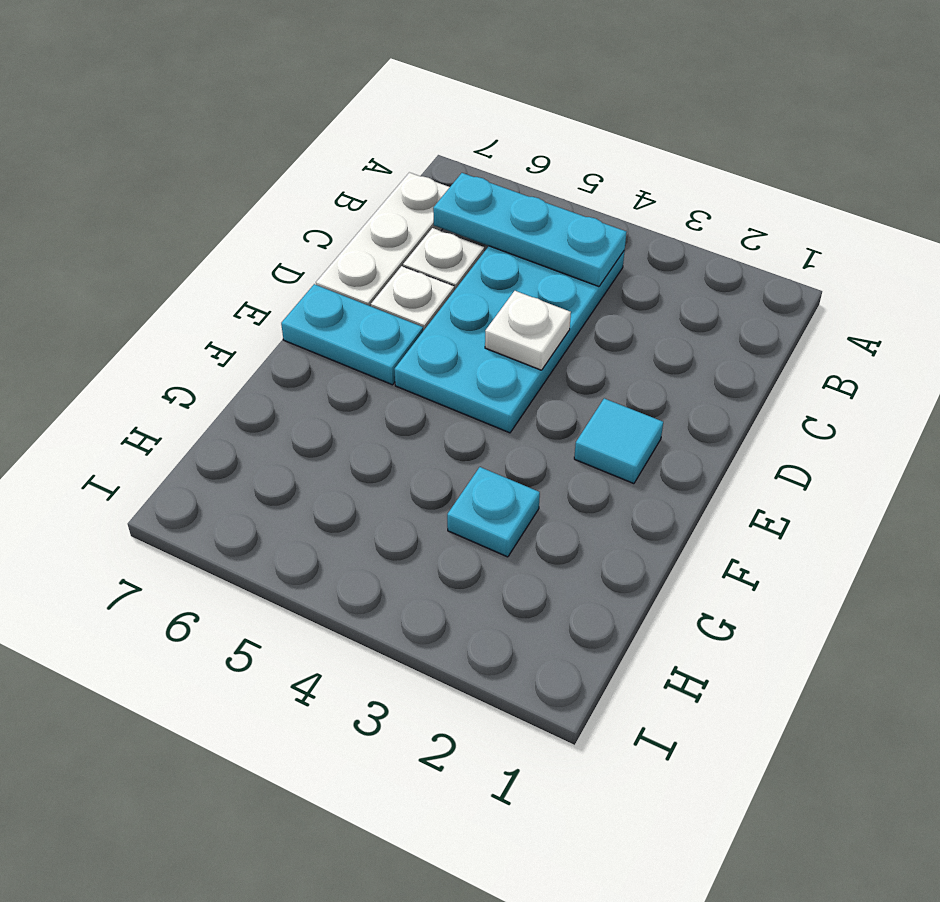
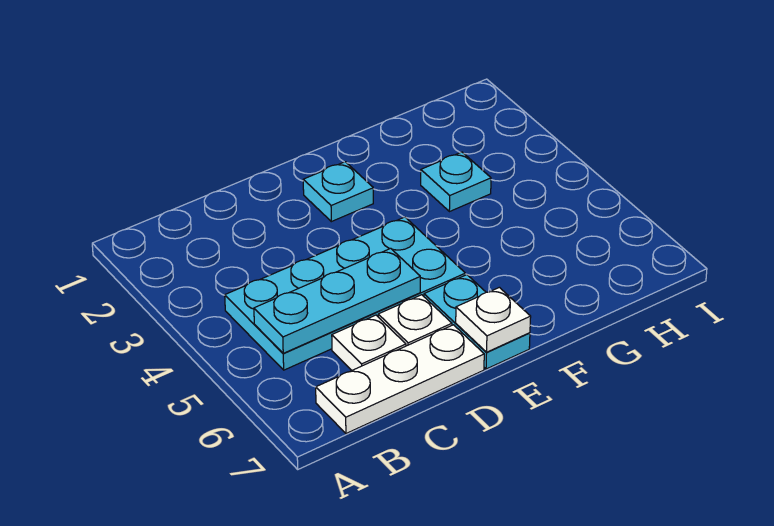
cyan plate B4:B6 level 2 -> cyan plate B5:D5 level 2
white plate D4 level 2 -> white plate E7 level 2
cyan tile E2 level 1 -> cyan plate E2 level 1

